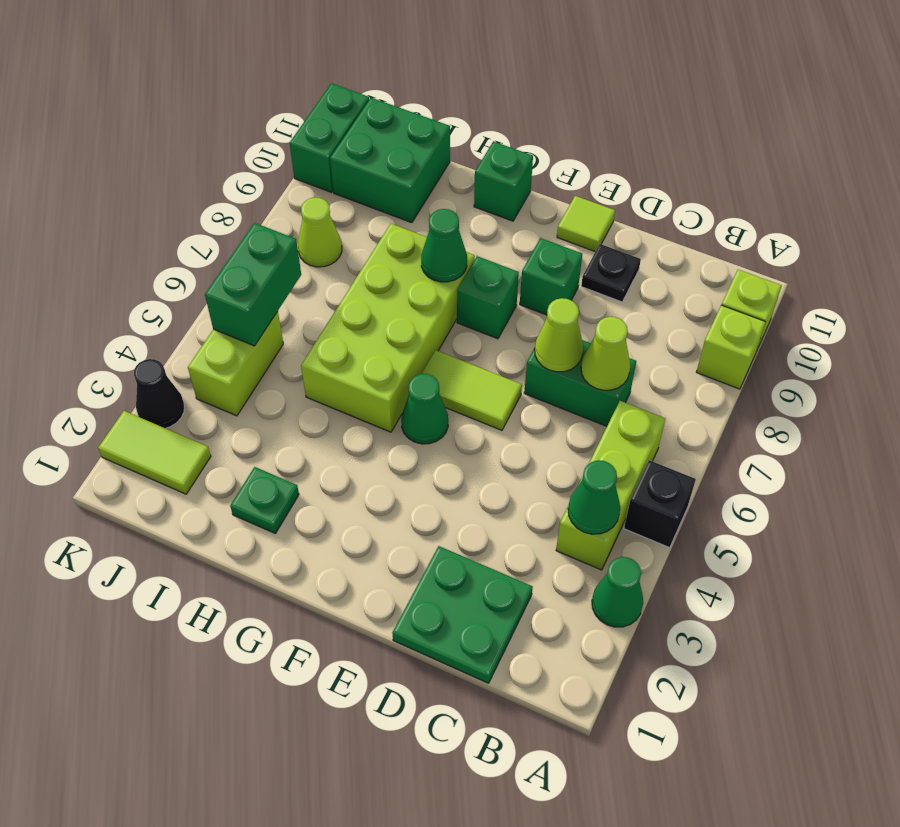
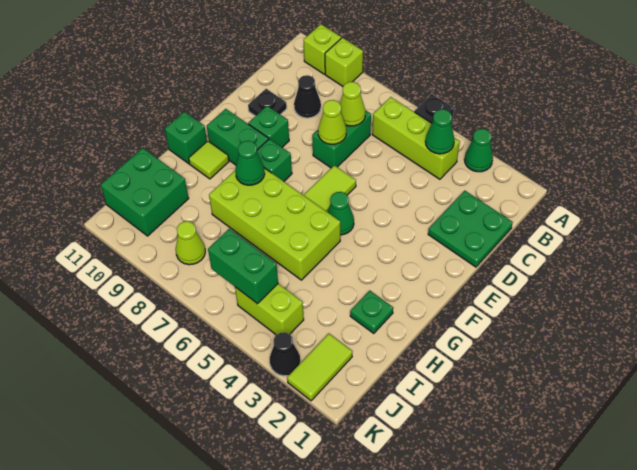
none -> black cone C9 level 1
lime tile E11 level 1 -> lime tile G10 level 1
green brick K10:K11 level 1 -> green brick F9:F10 level 1

